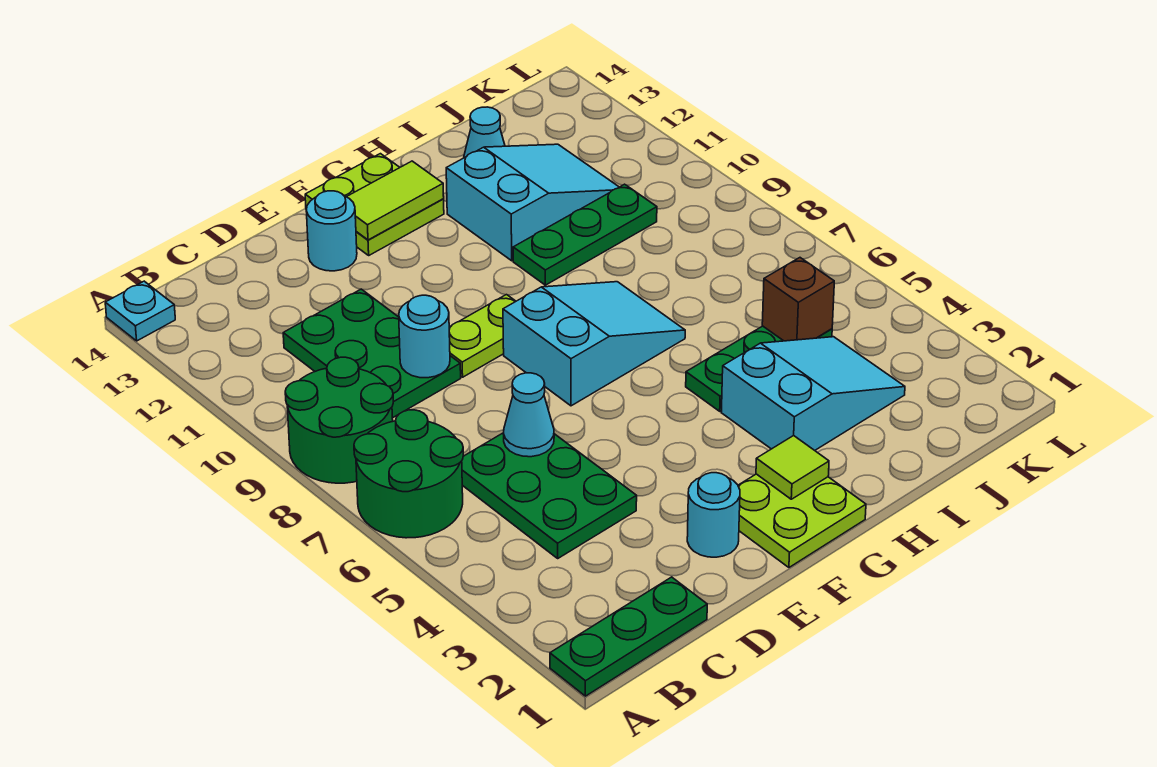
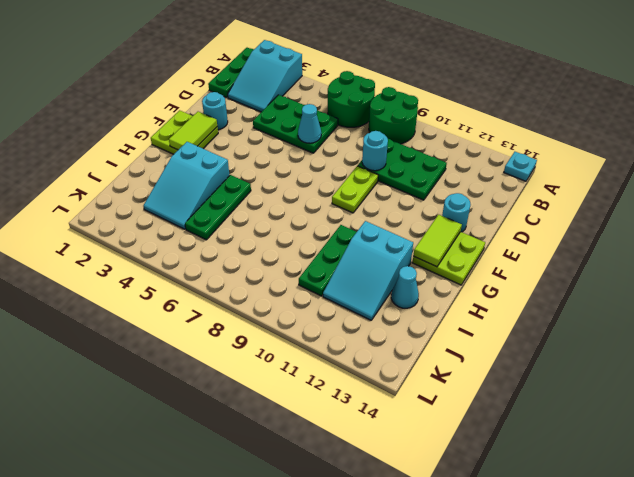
cyan slope F7:H8 level 1 top F -> cyan slope A2:C3 level 1 top A
lime tile G2 level 2 -> lime tile F2:G2 level 2
brown brick J5 level 2 -> none

